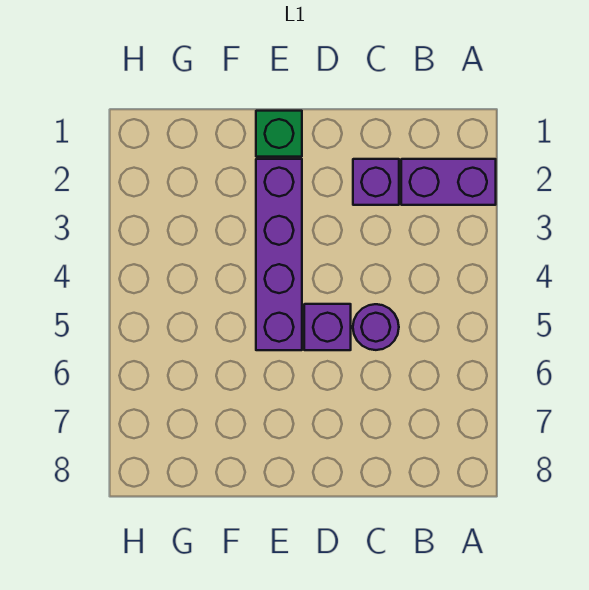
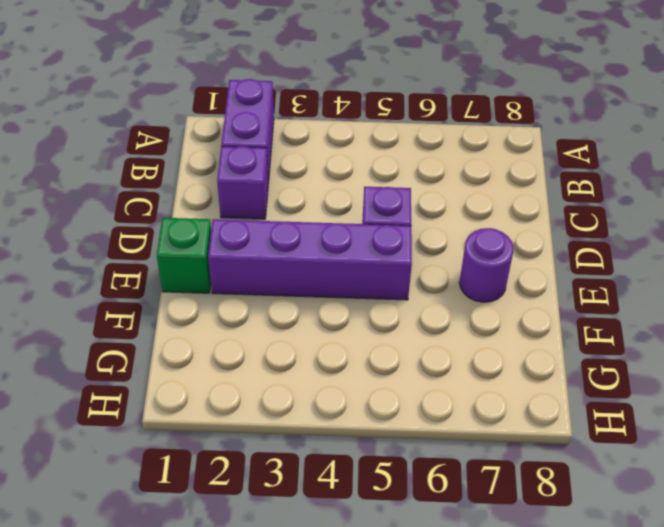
purple round brick C5 level 1 -> purple round brick E7 level 1

